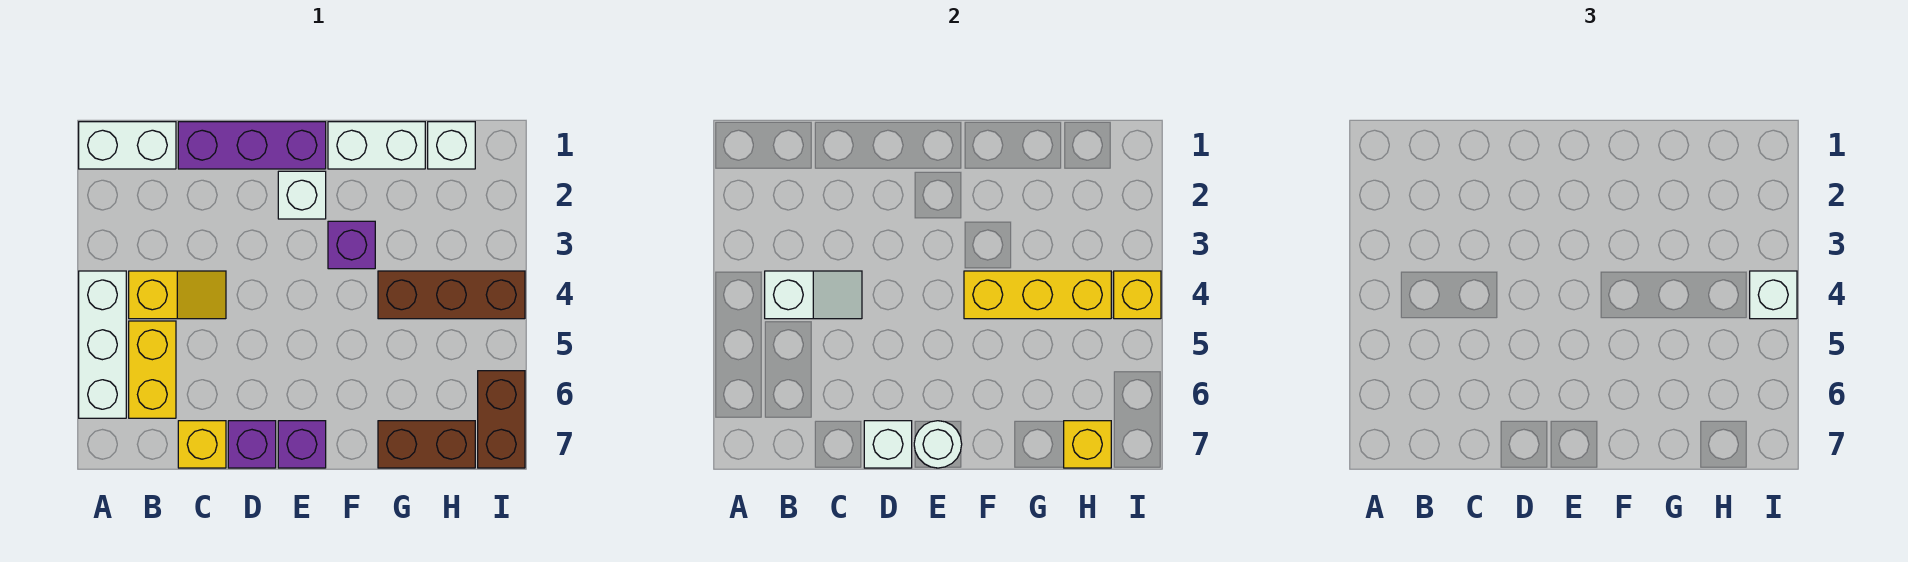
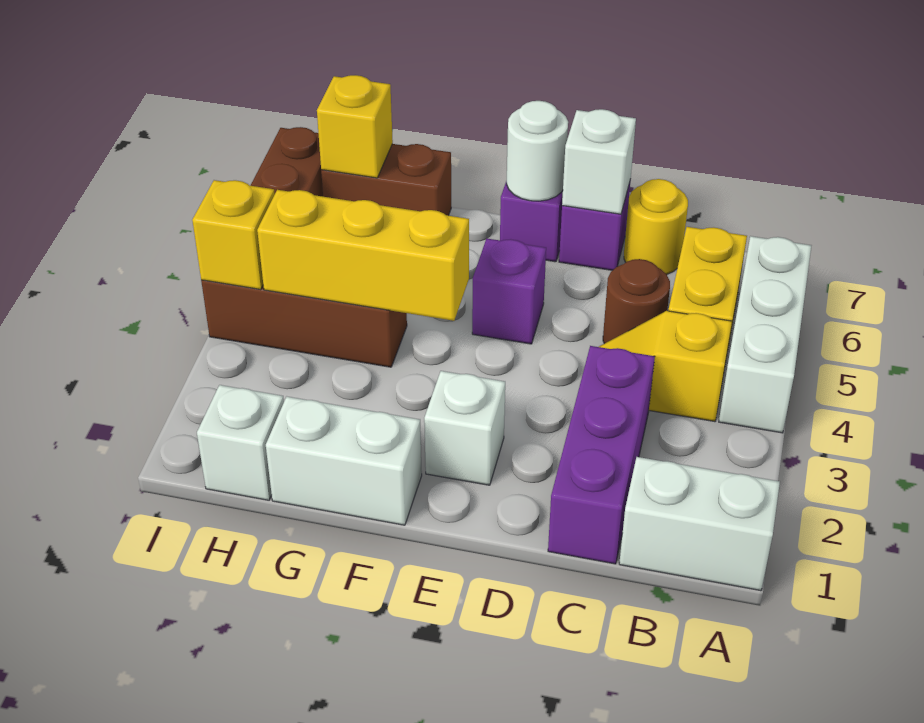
white slope B4:C4 level 2 top B -> none
purple brick C1:E1 level 1 -> purple brick C1:C3 level 1
none -> brown round brick C5 level 1
yellow brick C7 level 1 -> yellow round brick C7 level 1
purple brick F3 level 1 -> purple brick E5 level 1
white brick I4 level 3 -> none

